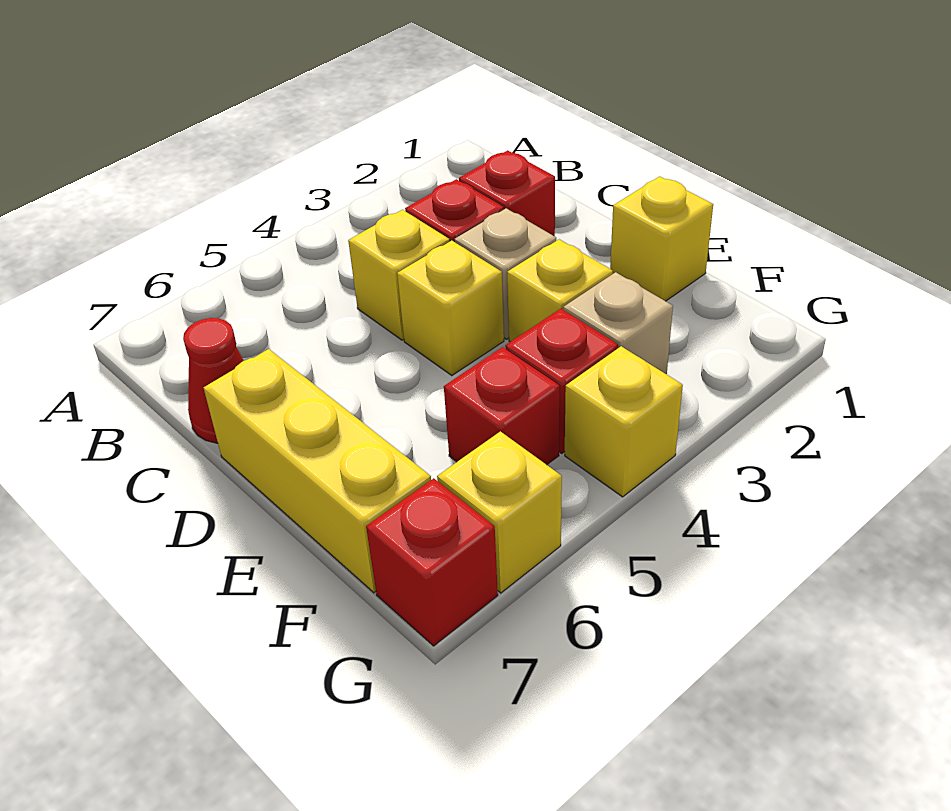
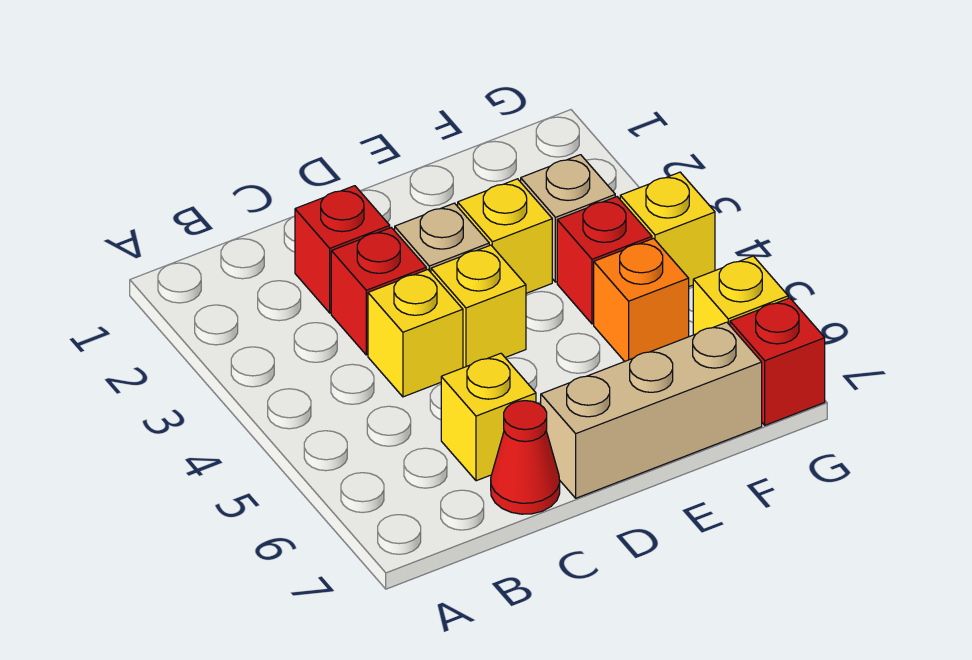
yellow brick D7:F7 level 1 -> tan brick D7:F7 level 1
yellow brick E1 level 1 -> yellow brick C6 level 1
red brick F5 level 1 -> orange brick F5 level 1

